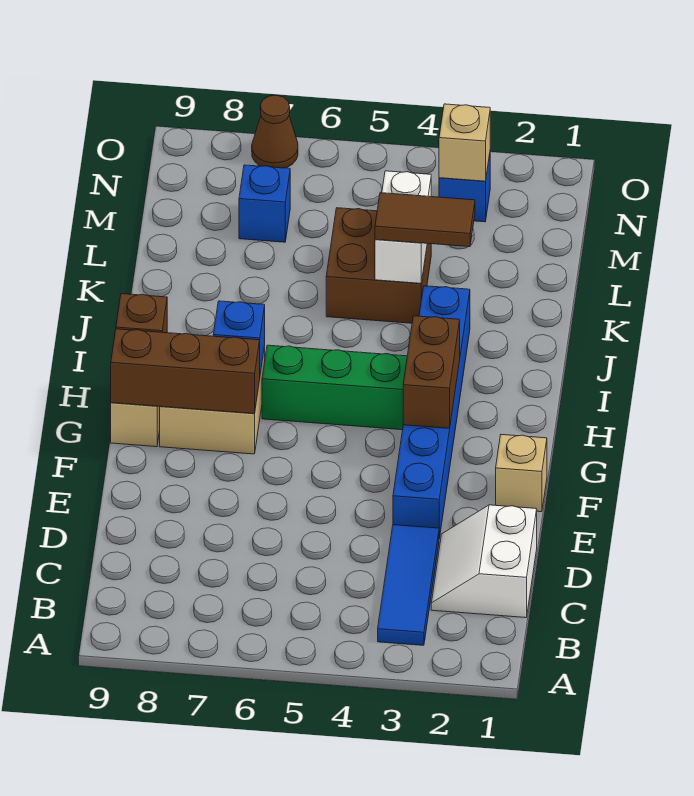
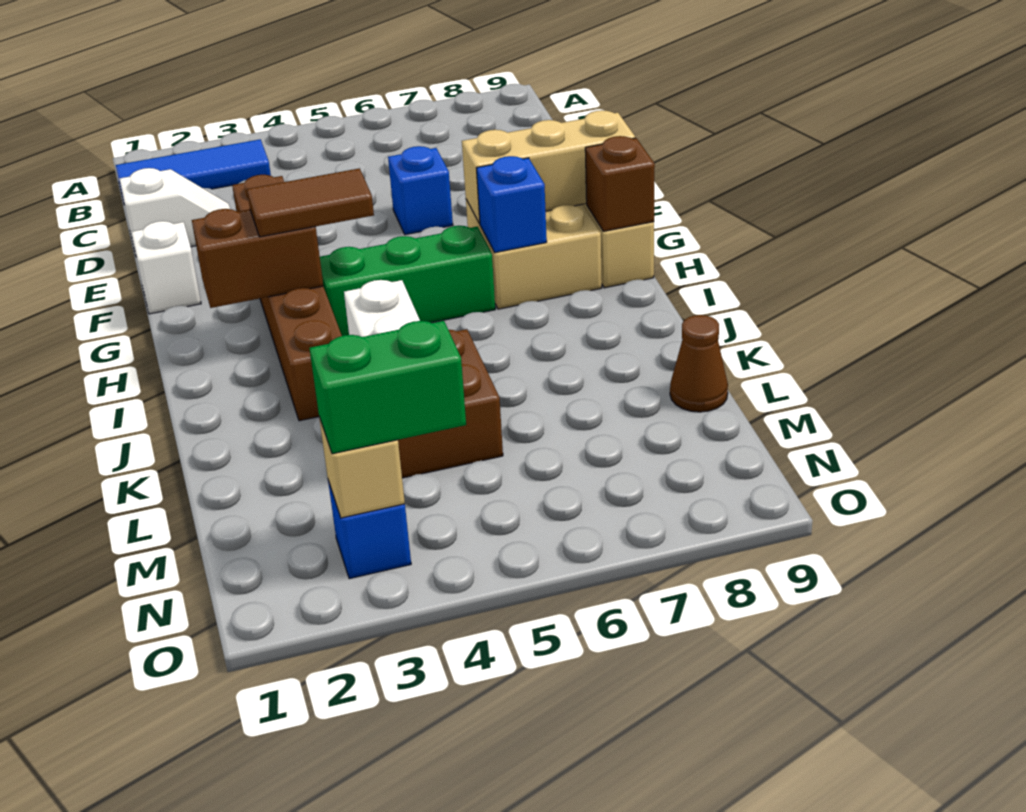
blue tile B3:D3 level 1 -> blue tile B1:B3 level 1
white slope C1:D2 level 1 top 1 -> white slope D1:D2 level 1 top 1
blue brick E3:J3 level 1 -> brown brick E3:J3 level 1
tan brick F1 level 1 -> white brick F1 level 1
brown brick G3:H3 level 2 -> brown brick H2:H3 level 2
brown brick G7:G9 level 2 -> tan brick G7:G9 level 2
brown tile K3:K4 level 3 -> brown tile H3:H4 level 3
blue brick M7 level 1 -> blue brick E6 level 1
none -> green brick N3:N4 level 3
brown cone O7 level 1 -> brown cone L9 level 1

